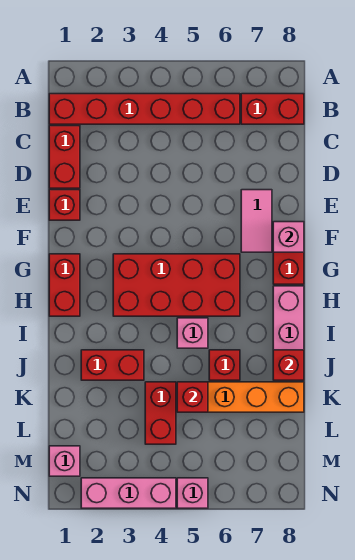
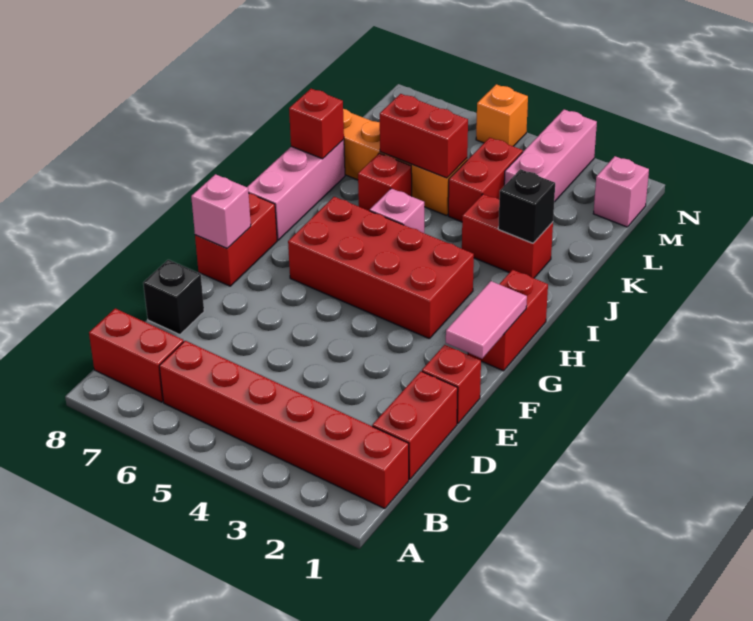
none -> black brick D8 level 1
pink tile E7:F7 level 1 -> pink tile F1:G1 level 2
none -> black brick J2 level 2
red brick K5 level 2 -> red brick K5:K6 level 2
pink brick N2:N4 level 1 -> pink brick L3:N3 level 1
pink brick N5 level 1 -> orange brick N5 level 1

